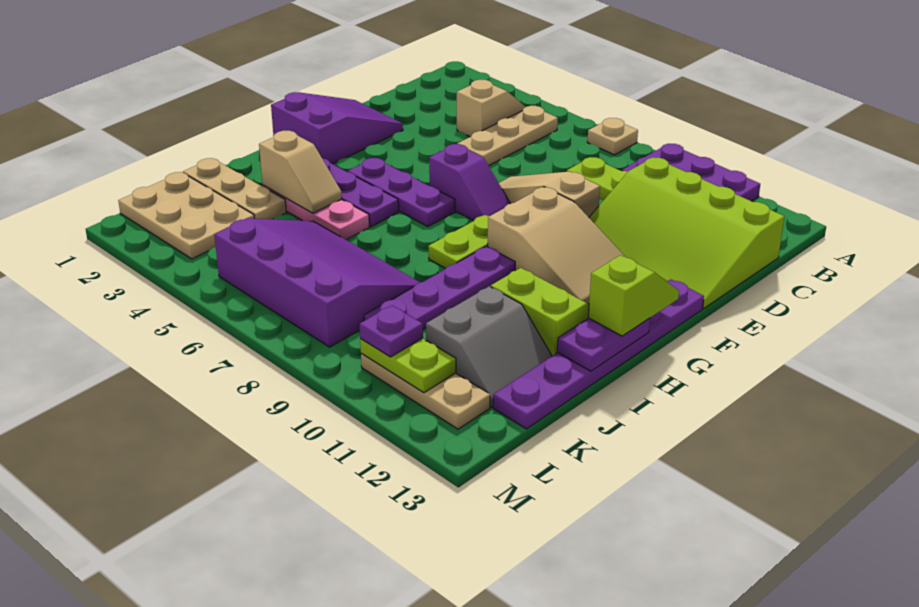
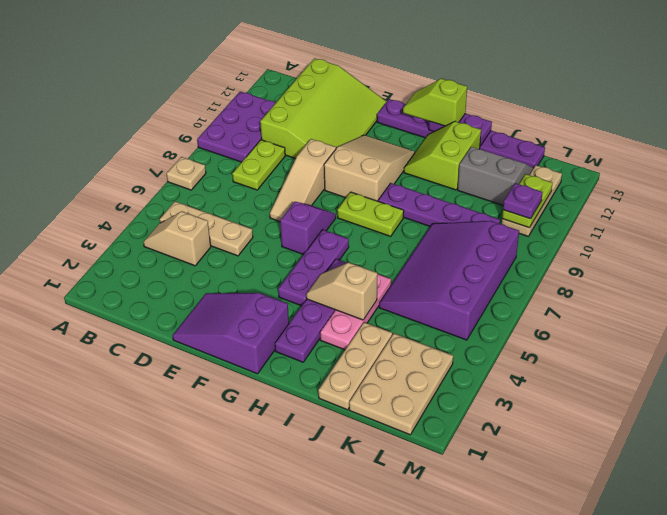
tan slope I3:I4 level 2 top 3 -> tan slope H4:I4 level 2 top I

